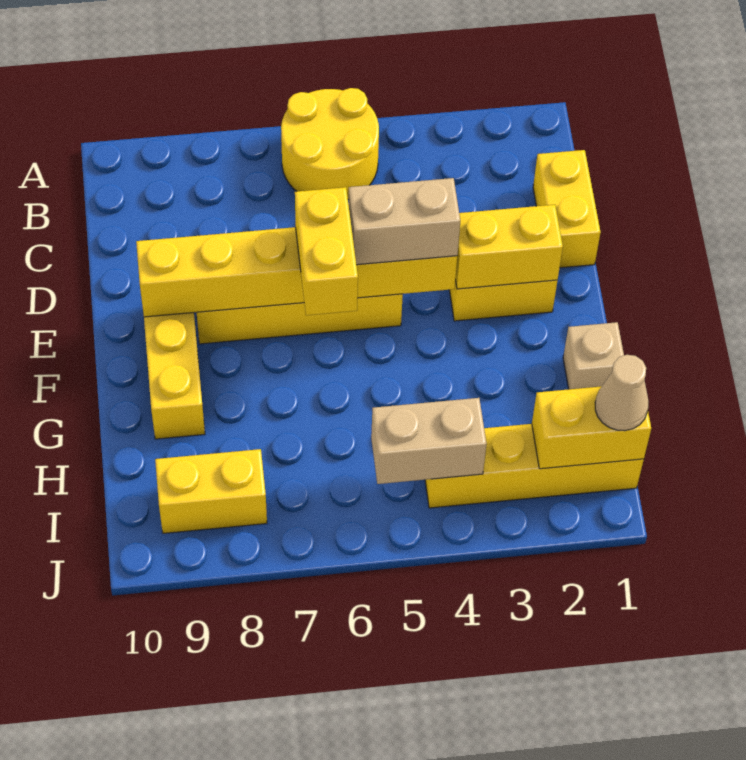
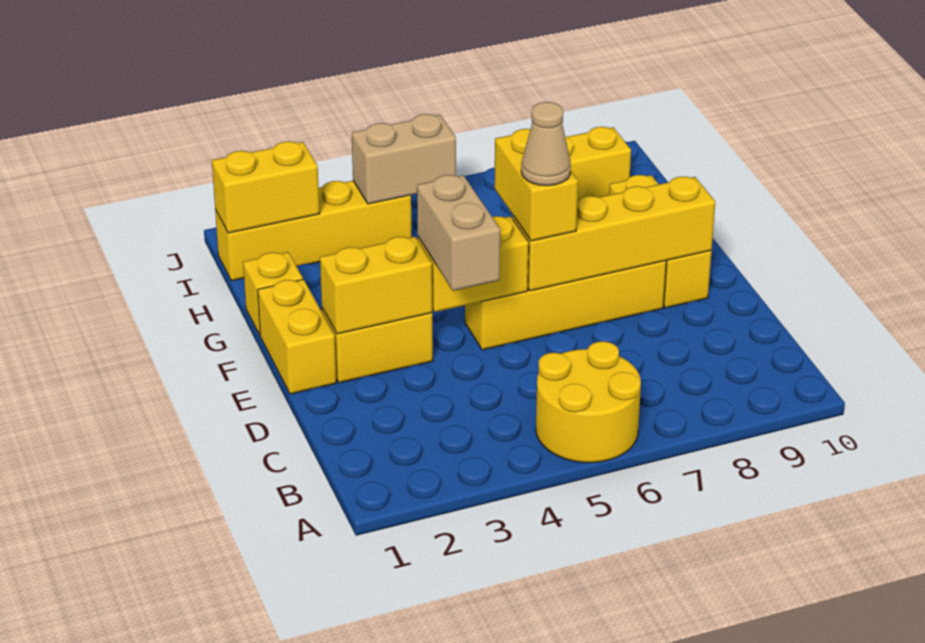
yellow brick C1:D1 level 1 -> yellow brick E1:F1 level 1
tan brick E4:E5 level 3 -> tan brick D4:E4 level 3
tan brick G1 level 1 -> yellow brick G1 level 1
tan cone I1 level 3 -> tan cone E6 level 4

